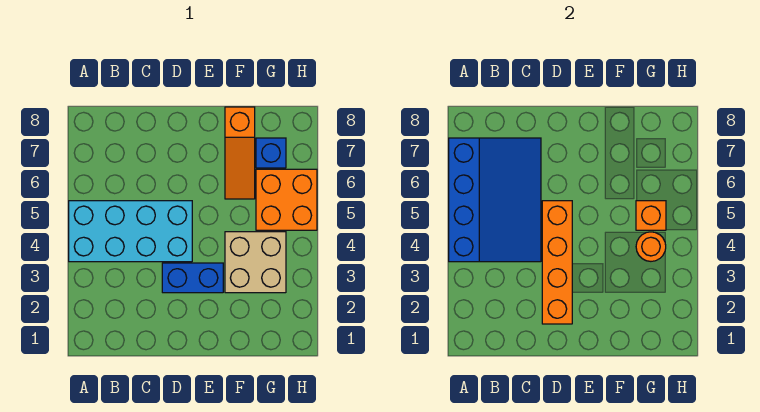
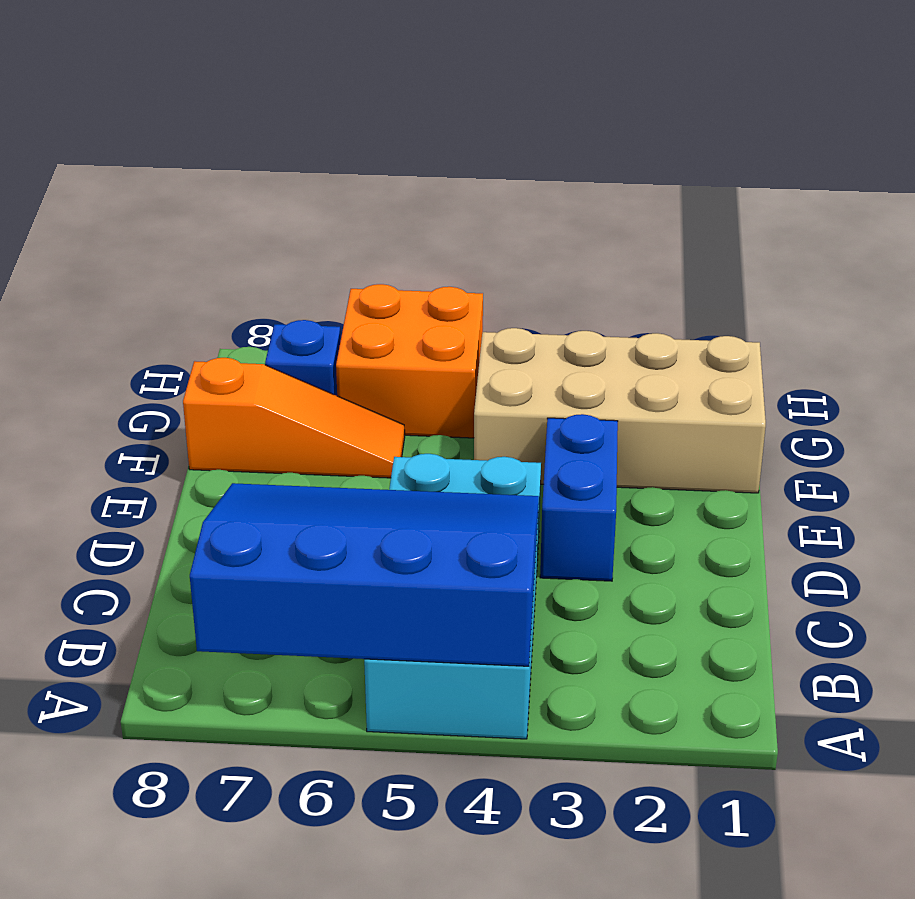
orange brick D2:D5 level 2 -> none
tan brick F3:G4 level 1 -> tan brick F1:G4 level 1
orange round brick G4 level 2 -> none
orange brick G5 level 2 -> none

